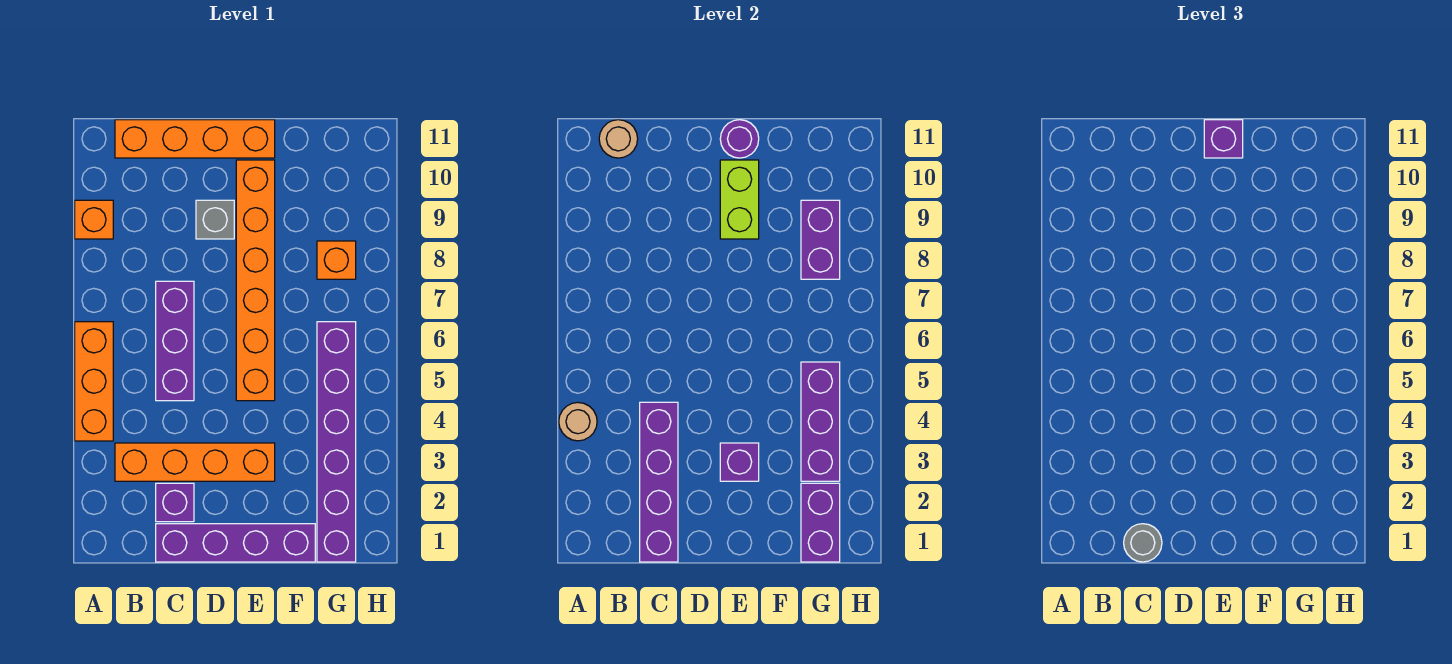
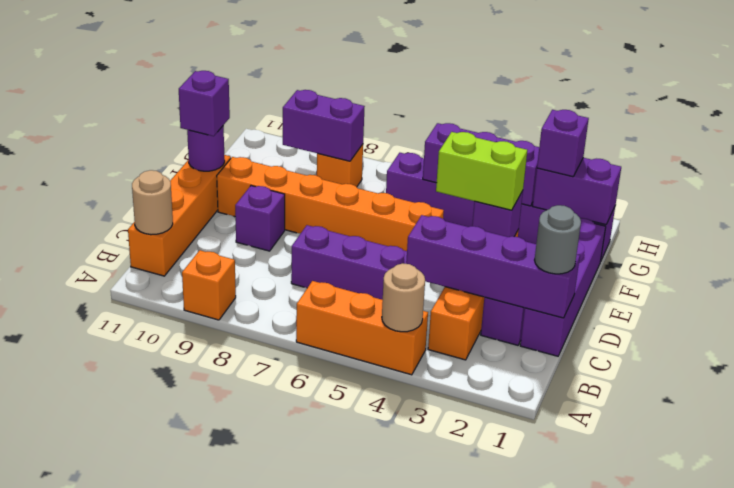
grey brick D9 level 1 -> purple brick D9 level 1
lime brick E9:E10 level 2 -> lime brick E3:E4 level 3
none -> purple brick G2 level 3

